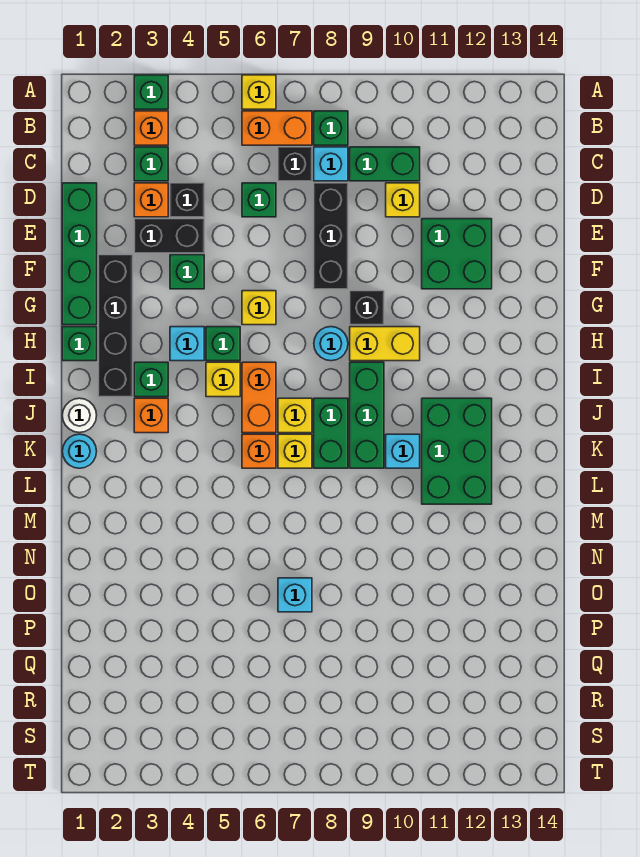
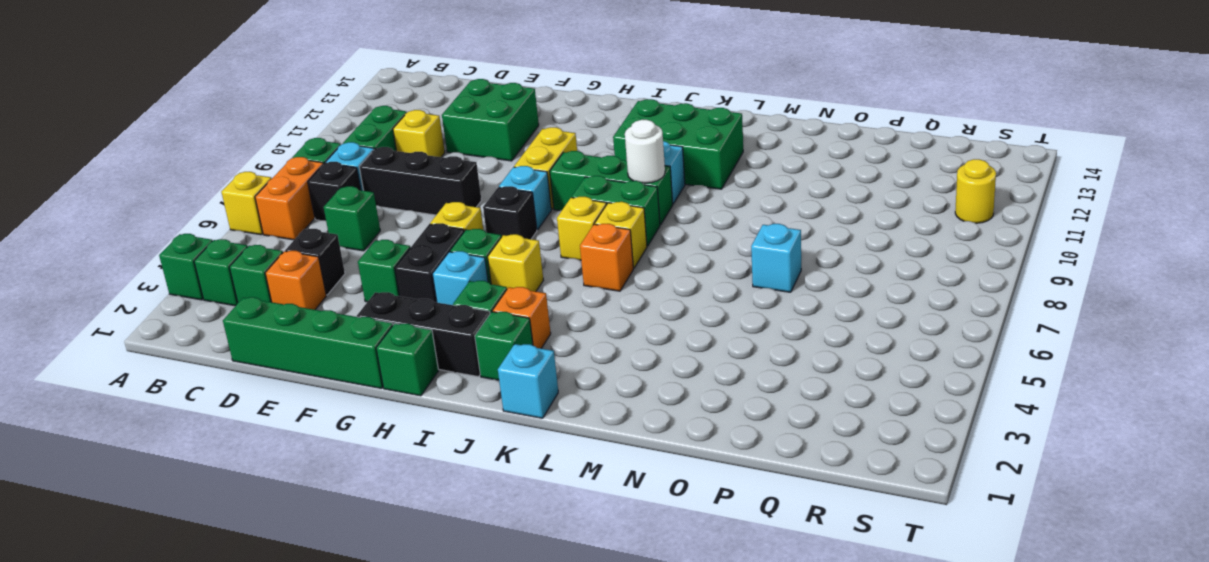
orange brick B3 level 1 -> green brick B3 level 1
black brick E3:E4 level 1 -> black brick G4:G5 level 1
black brick F2:I2 level 1 -> black brick G2:I2 level 1
black brick G9 level 1 -> black brick H7 level 1
cyan round brick H8 level 1 -> cyan brick H8 level 1
orange brick I6:J6 level 1 -> none
white round brick J1 level 1 -> white round brick K9 level 2
none -> green brick J2 level 1
cyan round brick K1 level 1 -> cyan brick K1 level 1
none -> yellow round brick S11 level 1

